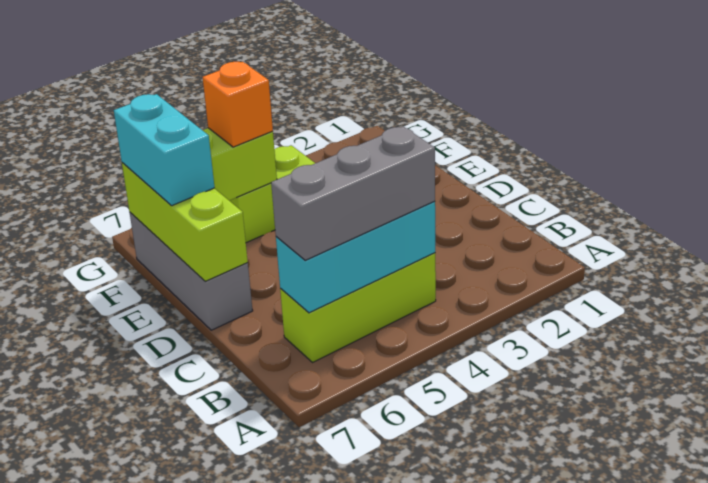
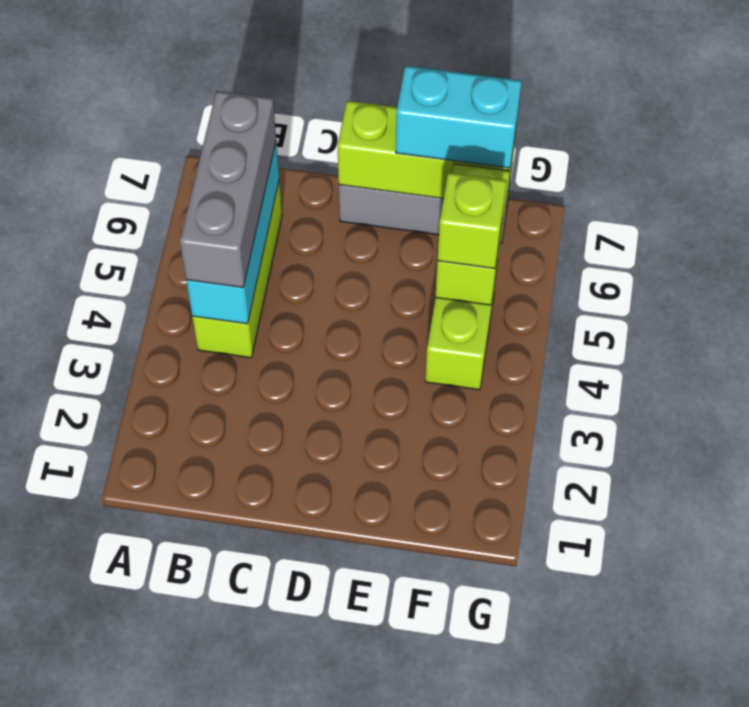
orange brick F5 level 3 -> lime brick F5 level 3

